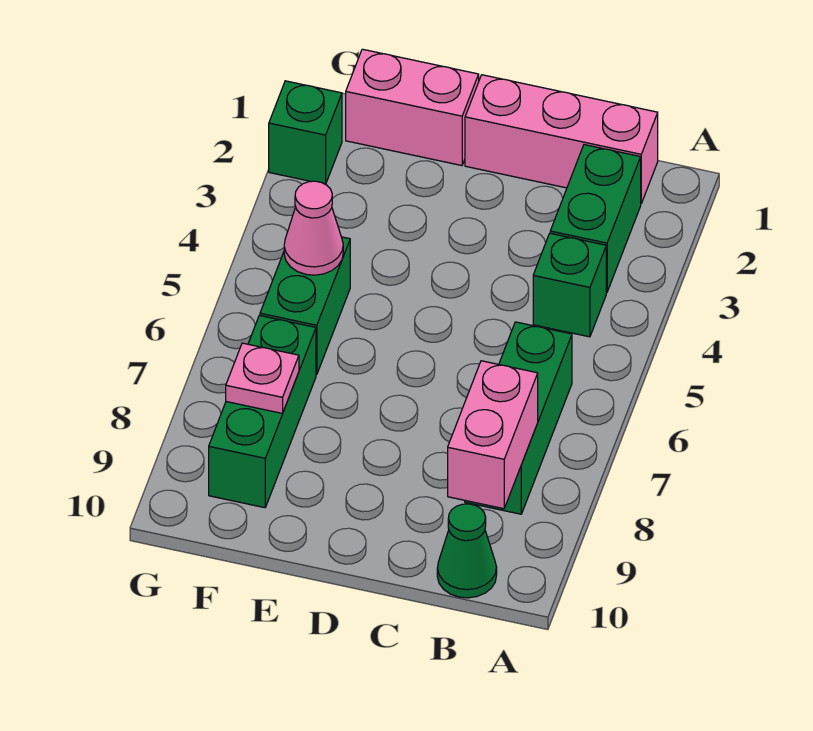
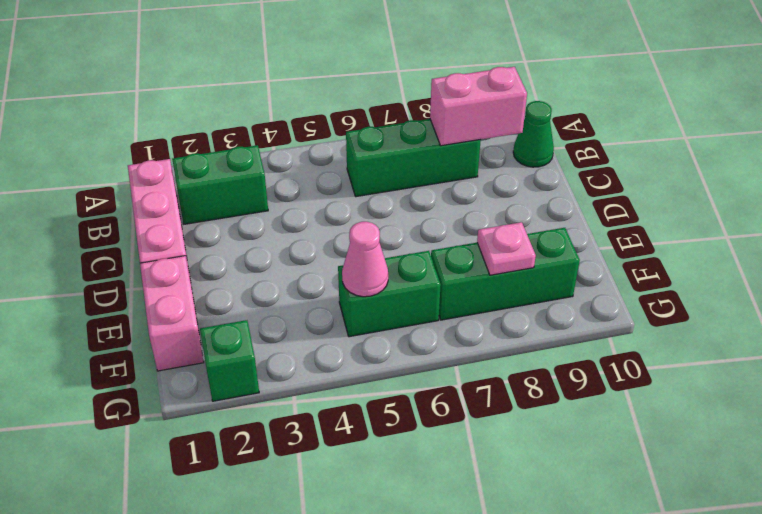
green brick B4 level 1 -> none

